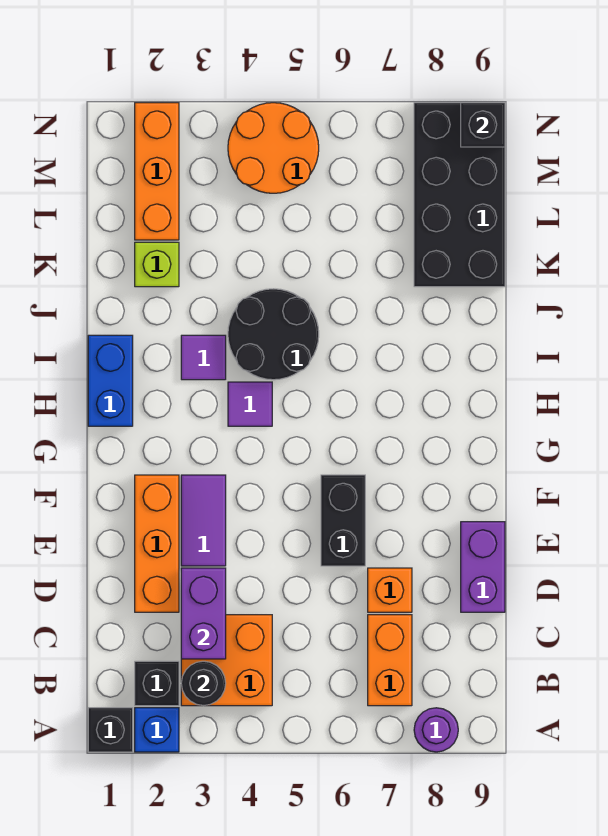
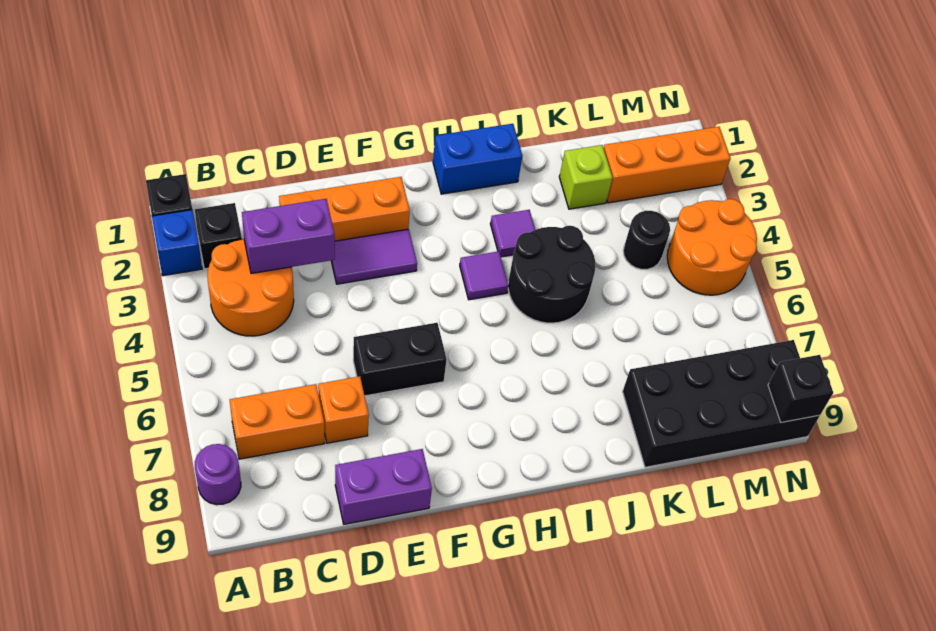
orange brick B3:C4 level 1 -> orange round brick B3:C4 level 1
black round brick B3 level 2 -> black round brick L4 level 1

